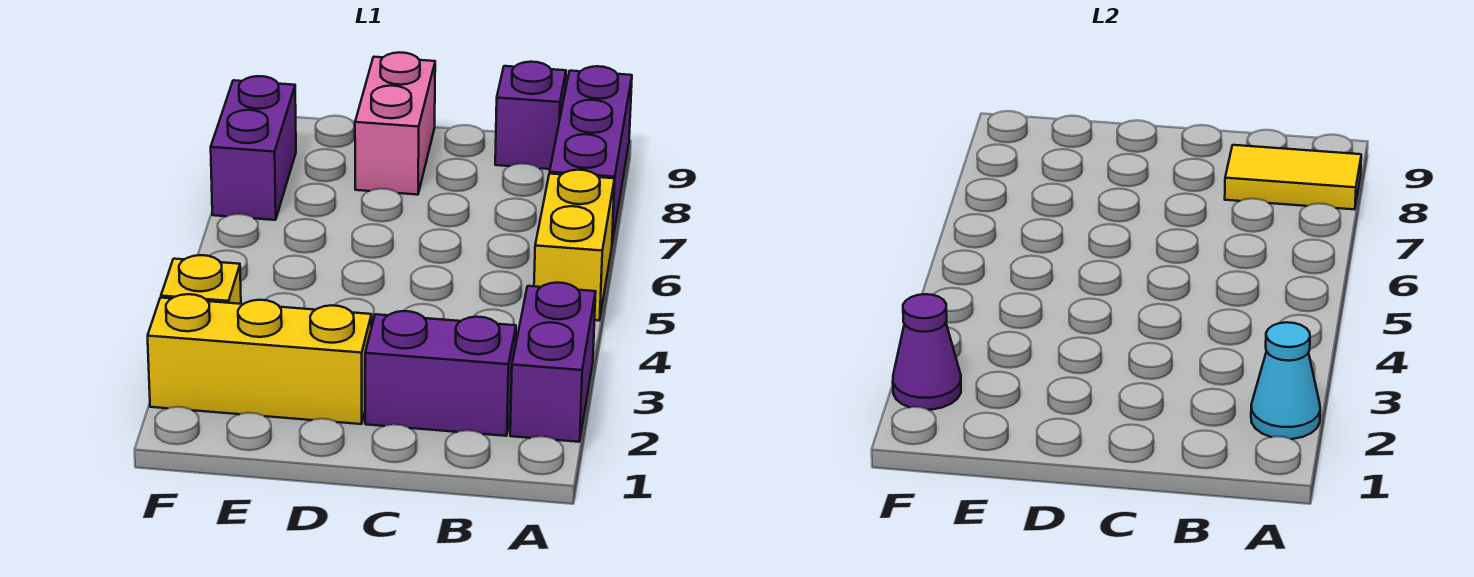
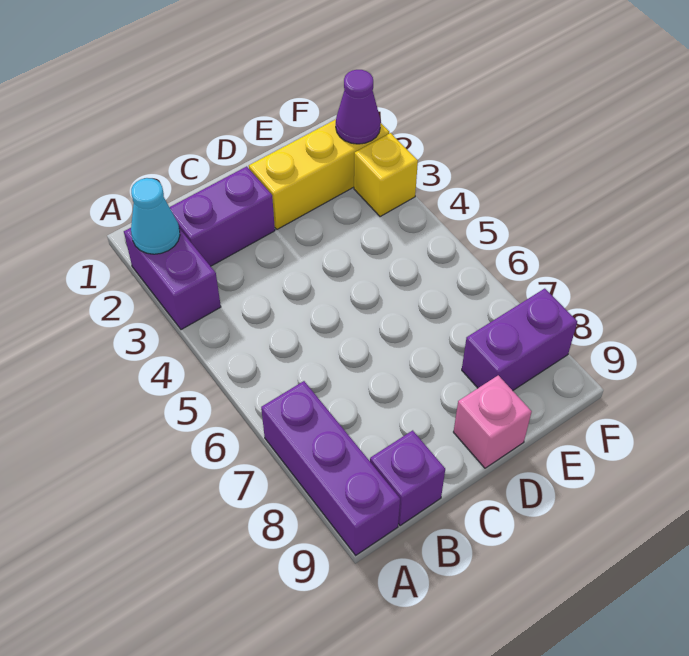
yellow brick A5:A6 level 1 -> none
yellow tile A8:B8 level 2 -> none
pink brick D8:D9 level 1 -> pink brick D9 level 1
purple brick F7:F8 level 1 -> purple brick E8:F8 level 1

